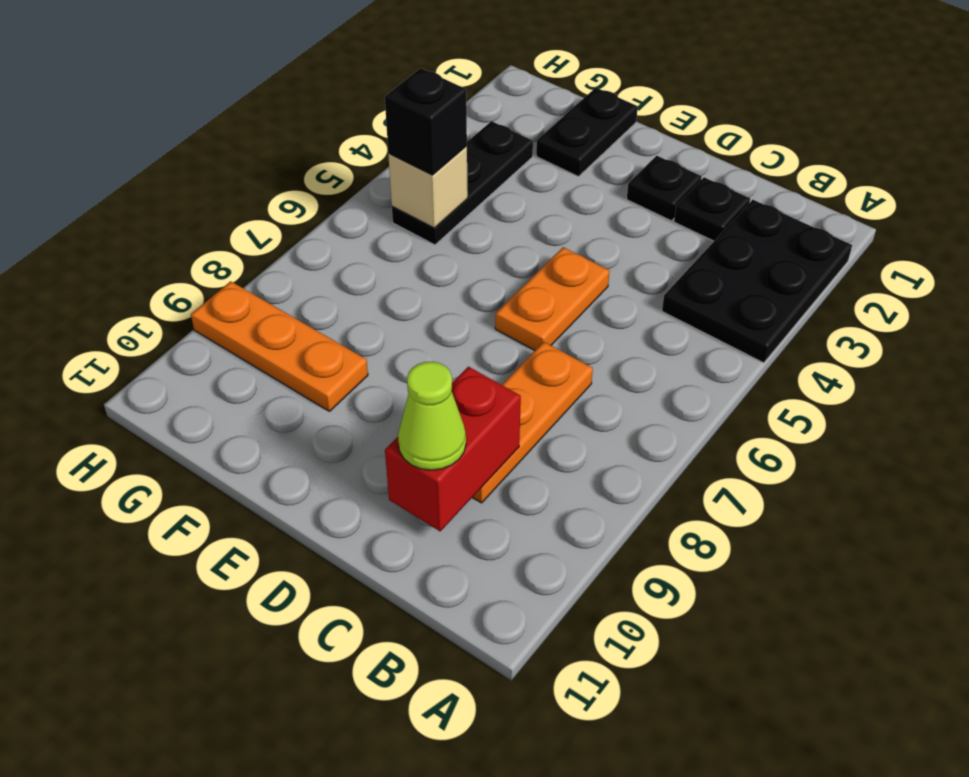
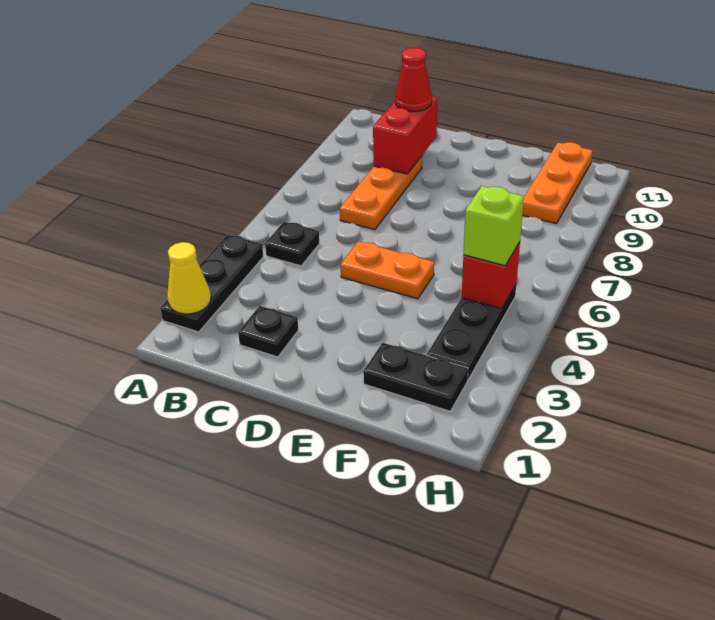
black plate A2:B4 level 1 -> black plate A2:A4 level 1
none -> yellow cone A2 level 2
lime cone C10 level 3 -> red cone C10 level 3
black plate D2 level 1 -> black plate B5 level 1
orange plate D5:D6 level 1 -> orange plate D5:E5 level 1
black plate F1:F2 level 1 -> black plate F2:G2 level 1
orange plate F9:H9 level 1 -> orange plate G9:G11 level 1
tan brick G5 level 2 -> red brick G5 level 2
black brick G5 level 3 -> lime brick G5 level 3

